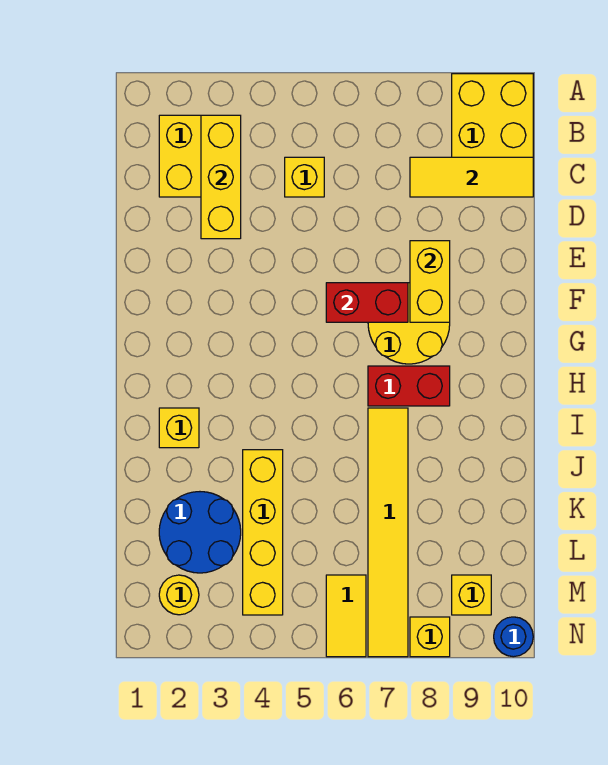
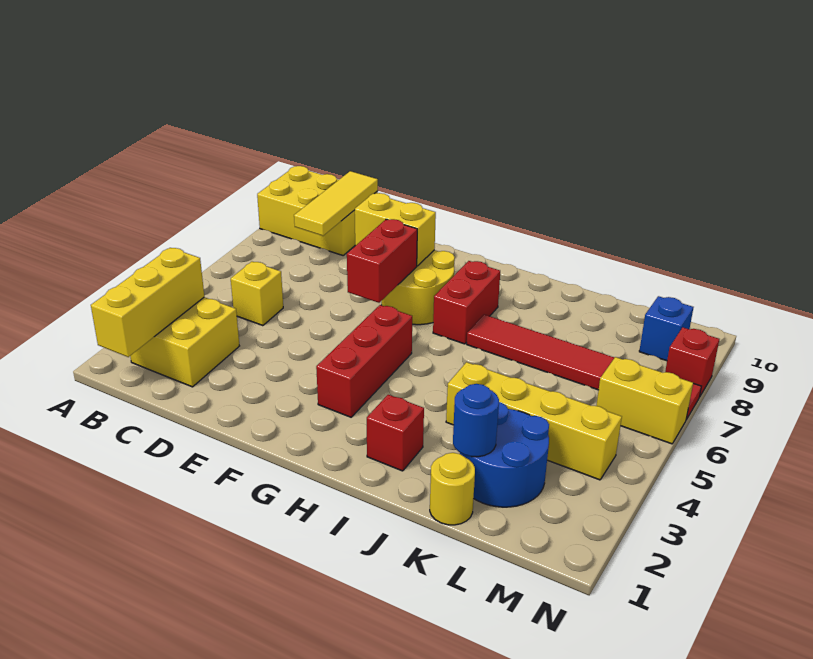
yellow brick B3:D3 level 2 -> yellow brick B1:B3 level 2
none -> red brick G3:G5 level 1
yellow brick I2 level 1 -> red brick I2 level 1
yellow tile I7:N7 level 1 -> red tile I7:N7 level 1
yellow round brick M2 level 1 -> yellow round brick K1 level 1
yellow tile M6:N6 level 1 -> yellow brick M6:N6 level 1
yellow brick M9 level 1 -> blue brick M9 level 1
yellow brick N8 level 1 -> red brick N8 level 1
blue round brick N10 level 1 -> blue round brick K2 level 2

